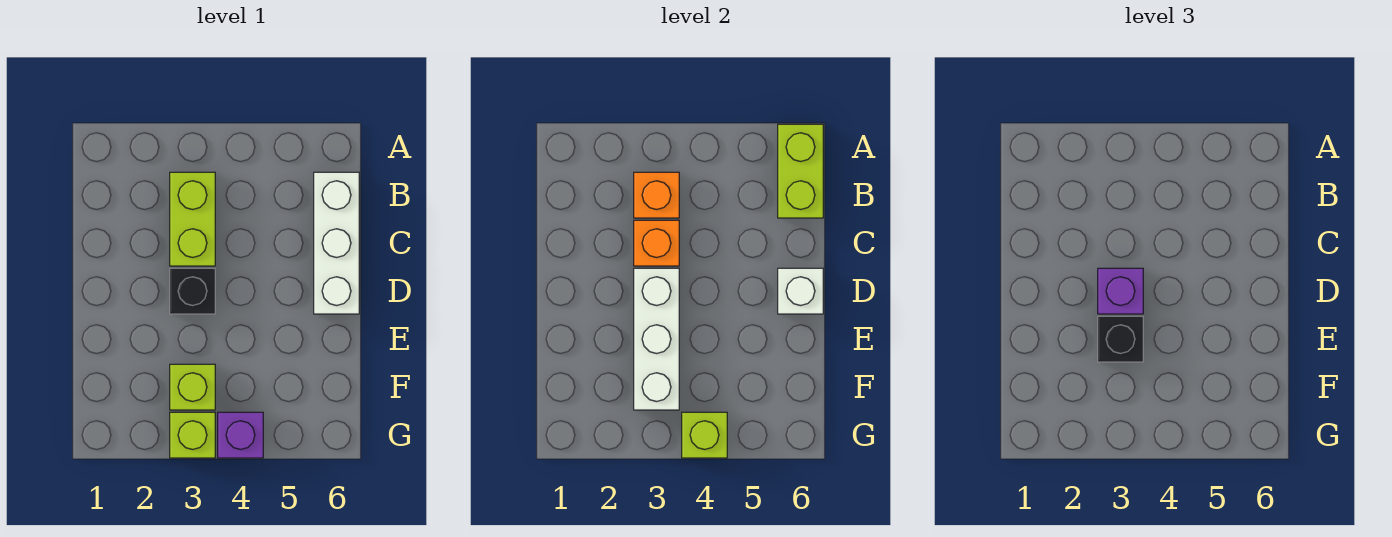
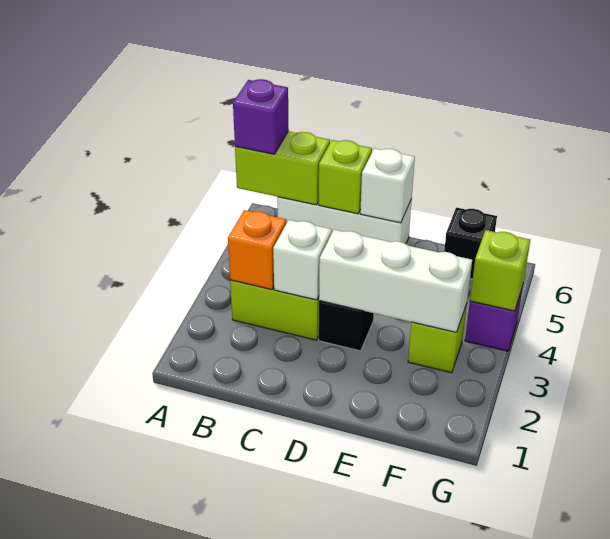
orange brick C3 level 2 -> white brick C3 level 2
purple brick D3 level 3 -> purple brick A6 level 3
black brick E3 level 3 -> black brick F6 level 1
lime brick G3 level 1 -> lime brick C6 level 2

